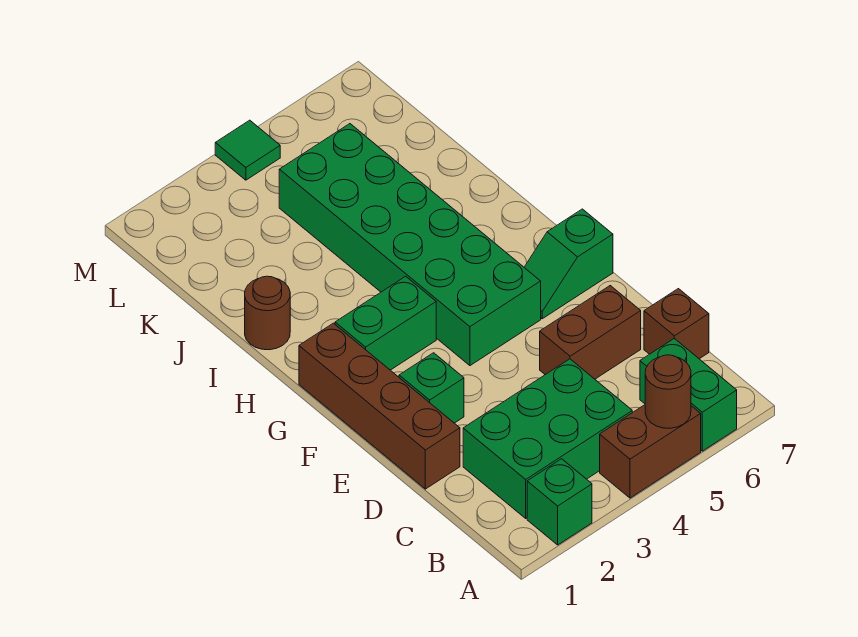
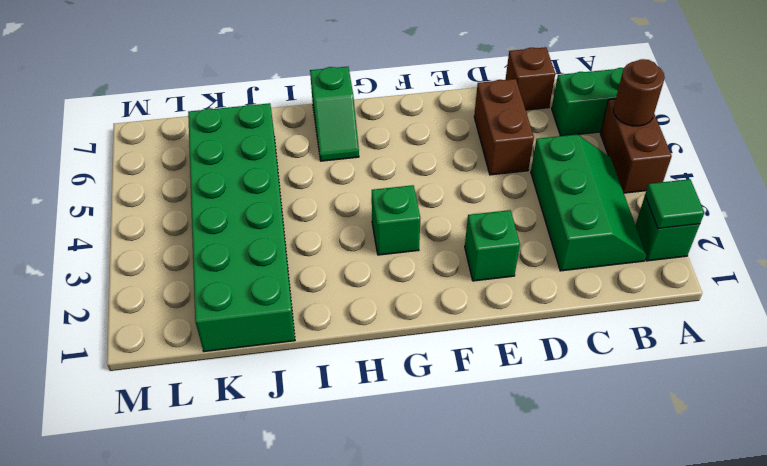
green brick B2:C4 level 1 -> green slope B2:C4 level 1 top C
brown brick D1:G1 level 1 -> none
green brick F4:K5 level 1 -> green brick J1:K6 level 1
green slope F6:F7 level 1 top 7 -> green slope H6:H7 level 1 top 7
green brick G2:G3 level 1 -> green brick G3 level 1
brown round brick I1 level 1 -> none
green tile M4 level 1 -> green tile A2 level 2

